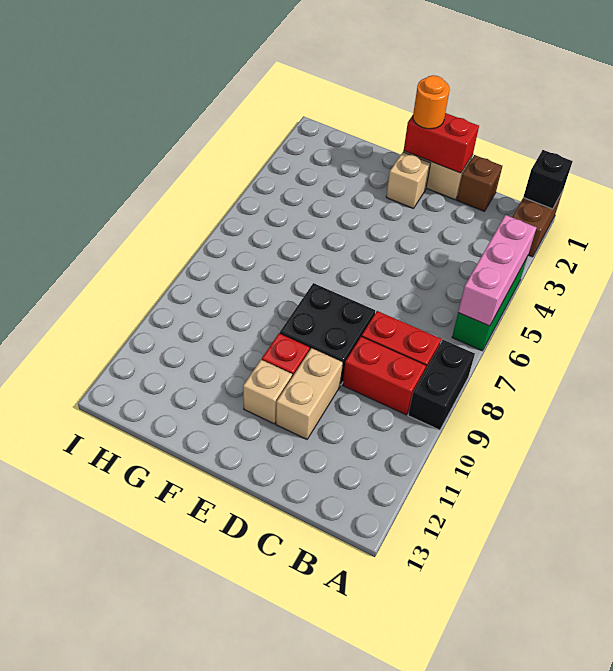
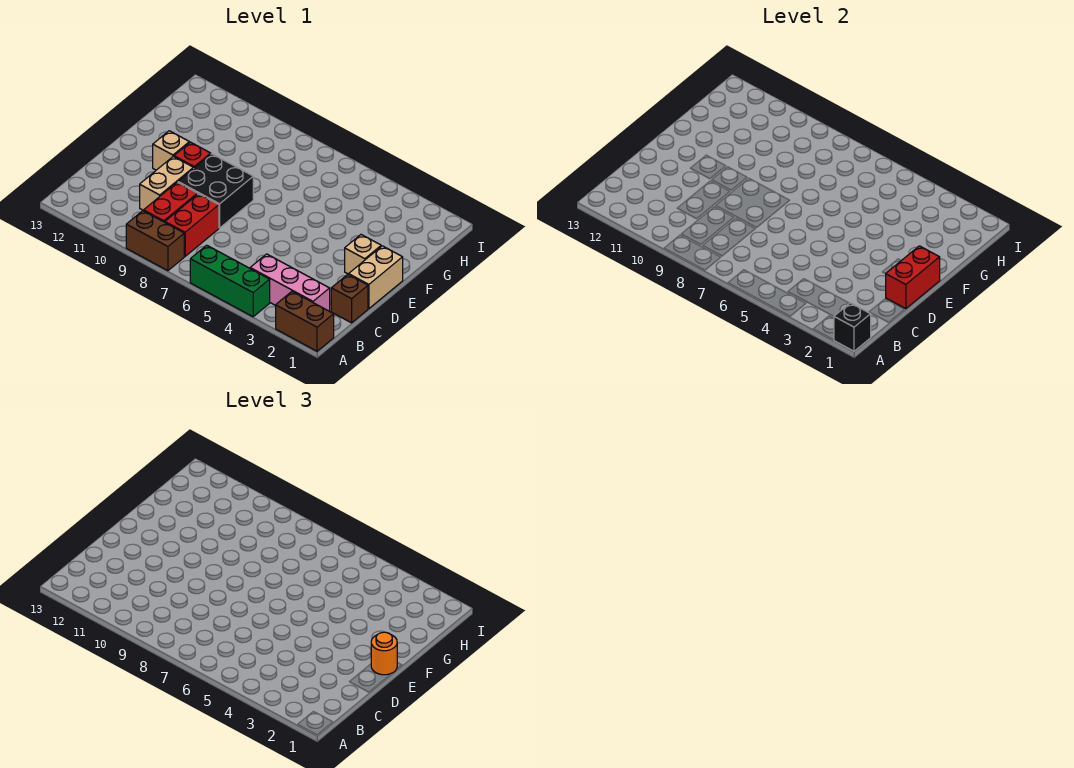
pink brick A4:A6 level 2 -> pink brick B2:B4 level 1
black brick A8:A9 level 1 -> brown brick A8:A9 level 1
tan brick D10:D11 level 1 -> tan brick C10:D10 level 1

